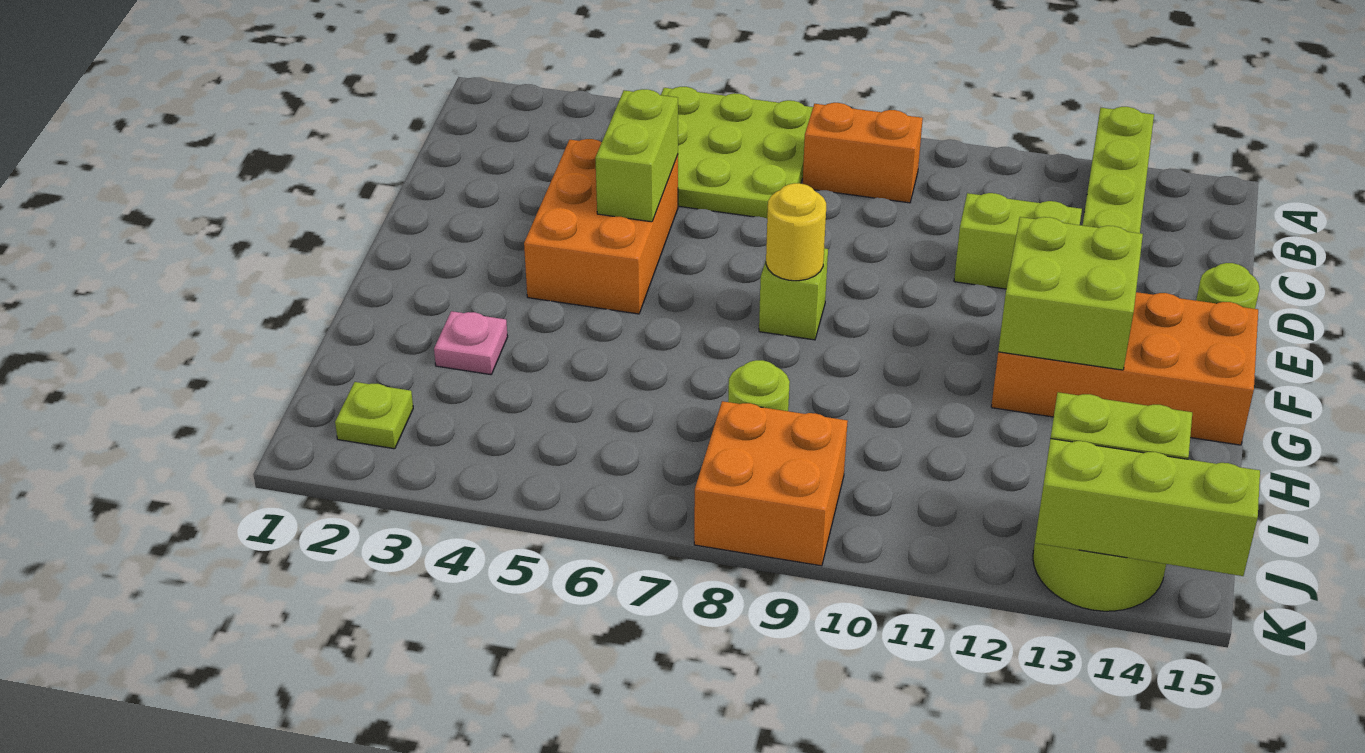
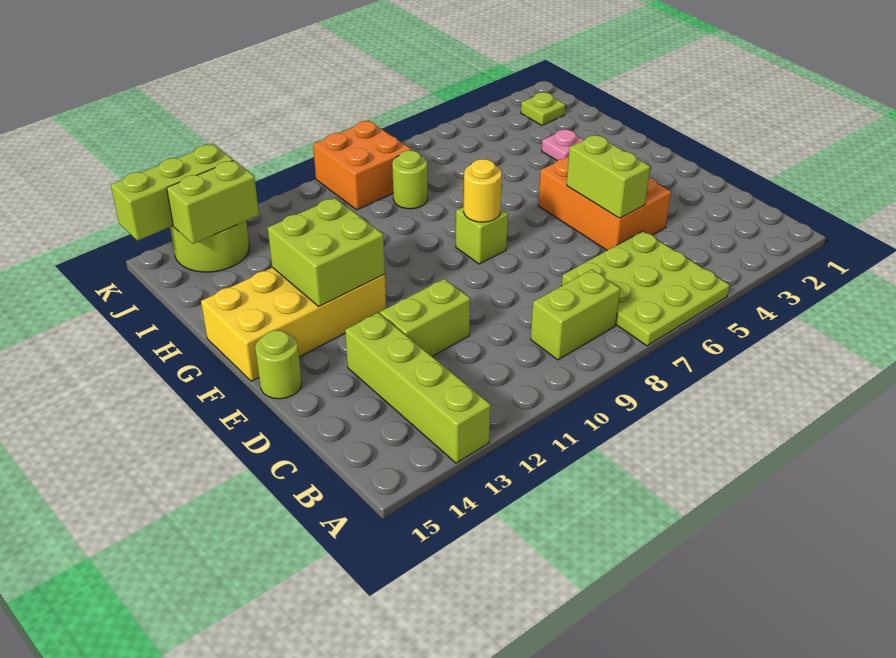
orange brick B8:B9 level 1 -> lime brick B8:B9 level 1
orange brick F12:G15 level 1 -> yellow brick F12:G15 level 1

